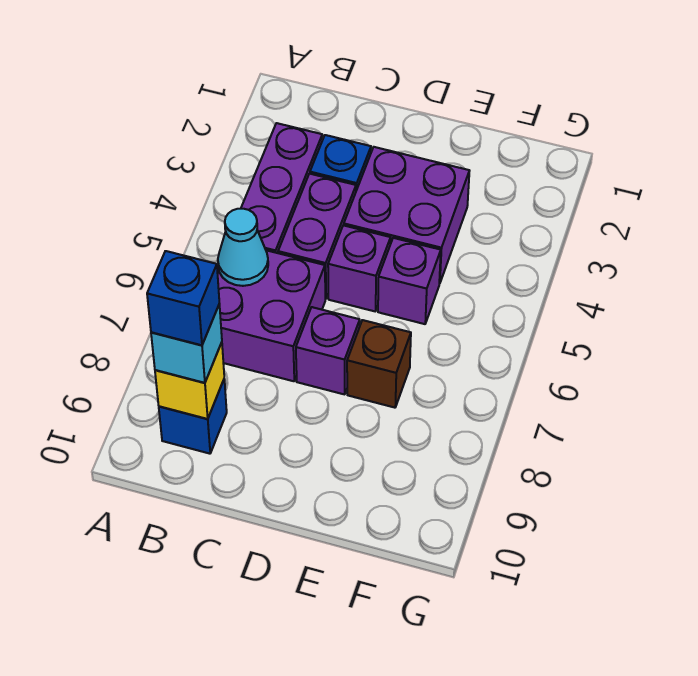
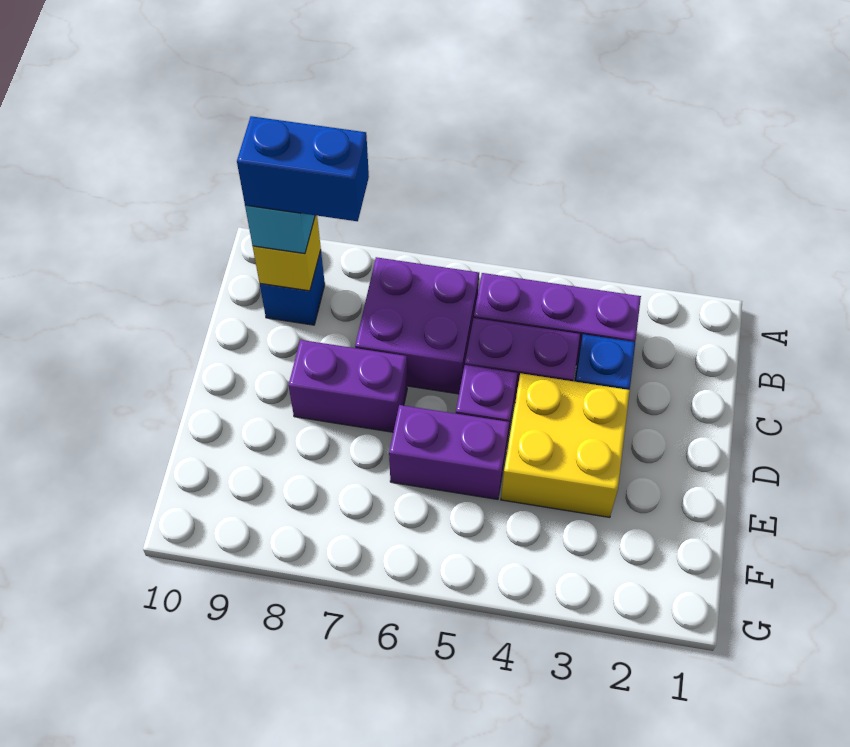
cyan cone B6 level 2 -> none
blue brick B9 level 4 -> blue brick B8:B9 level 4
purple brick D3:E4 level 1 -> yellow brick D3:E4 level 1
purple brick D7 level 1 -> purple brick D7:D8 level 1
purple brick E5 level 1 -> purple brick E5:E6 level 1
brown brick E7 level 1 -> none

